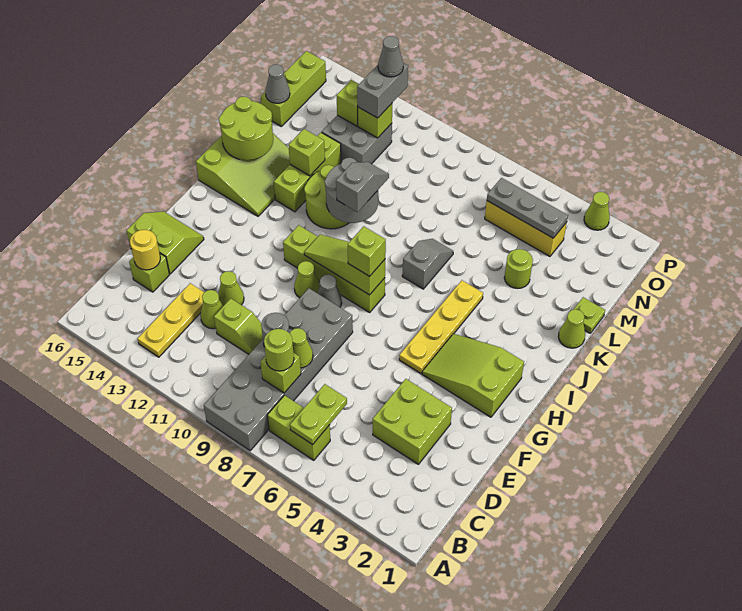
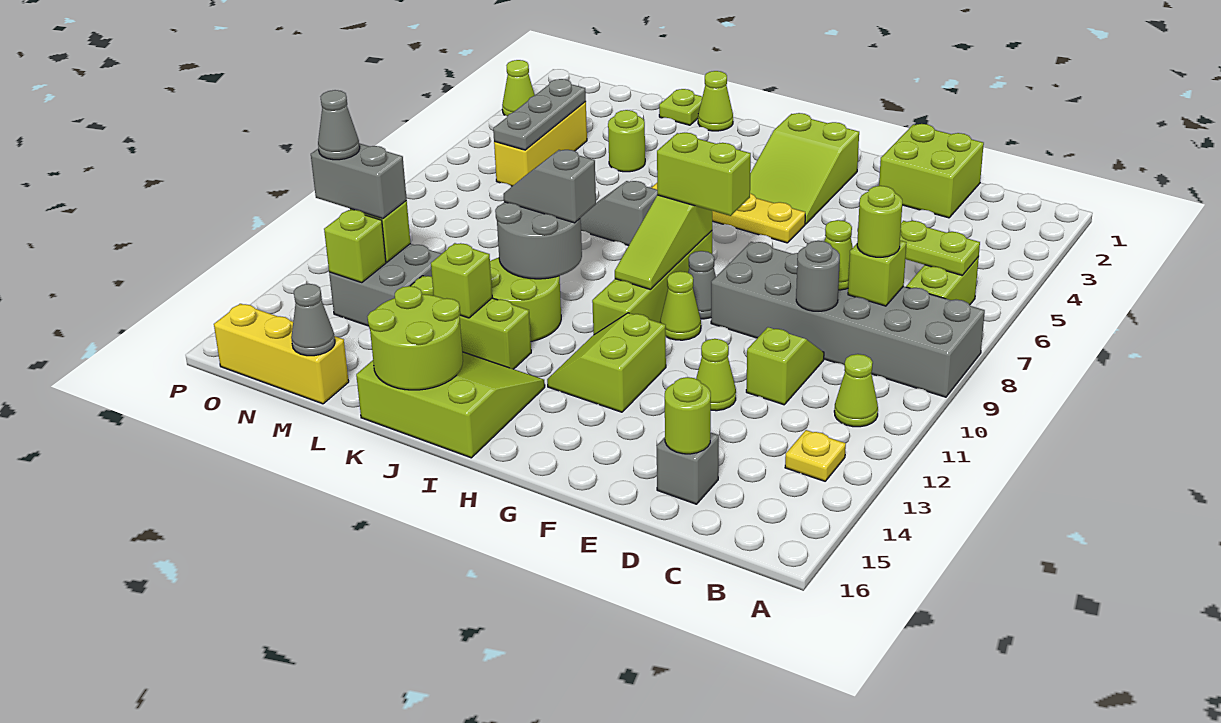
yellow plate B13:D13 level 1 -> yellow plate B13 level 1
lime brick D3:E4 level 1 -> lime brick D1:E2 level 1
lime cone D12 level 1 -> lime cone B11 level 1
lime brick D15 level 1 -> grey brick D15 level 1
yellow round brick D15 level 2 -> lime round brick D15 level 2
lime slope E15:F16 level 1 top E -> lime slope G12:H13 level 1 top G
lime brick H8 level 3 -> lime brick G8:H8 level 3
lime brick M16:O16 level 1 -> yellow brick M16:O16 level 1

